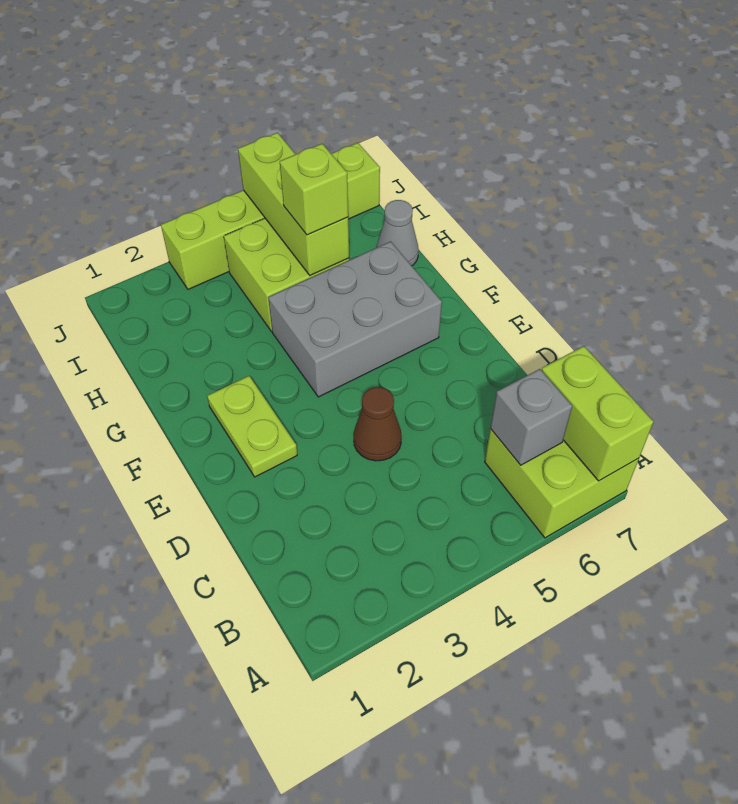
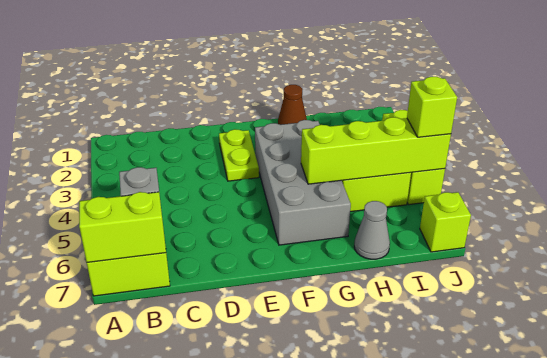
brown cone D4 level 1 -> brown cone G1 level 1
lime plate E2:F2 level 1 -> lime plate E2:E3 level 1
grey brick F4:G6 level 1 -> grey brick F3:G6 level 1
lime brick H5:J5 level 2 -> lime brick G5:J5 level 2
lime brick H5 level 3 -> lime brick J5 level 3

